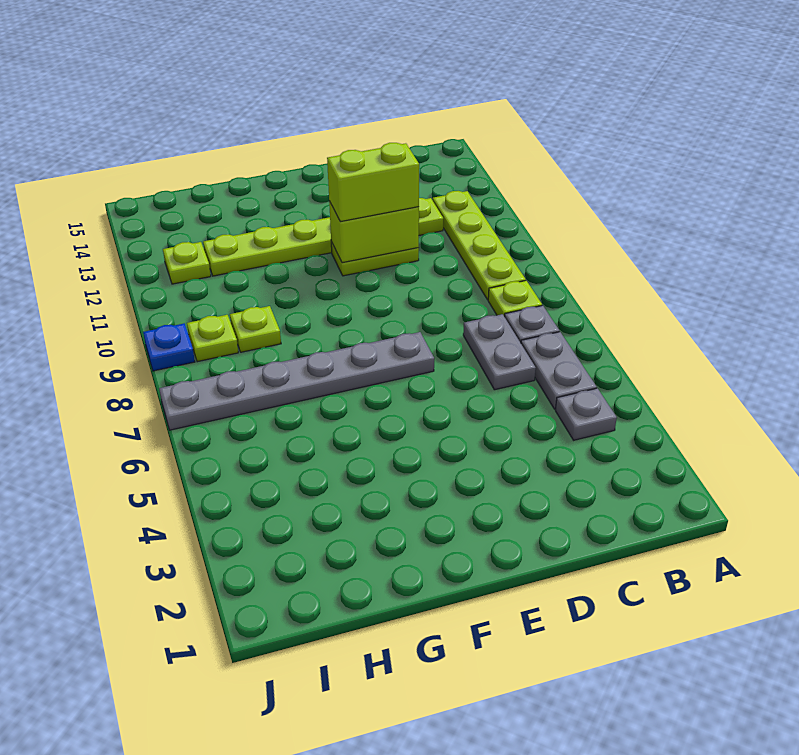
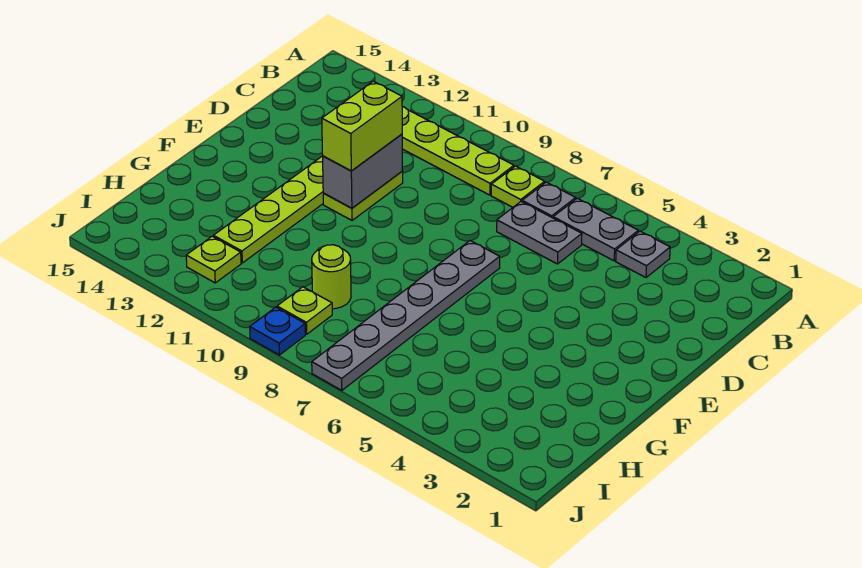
lime brick D11:E11 level 2 -> grey brick D11:E11 level 2
lime plate H9 level 1 -> lime round brick H9 level 1

